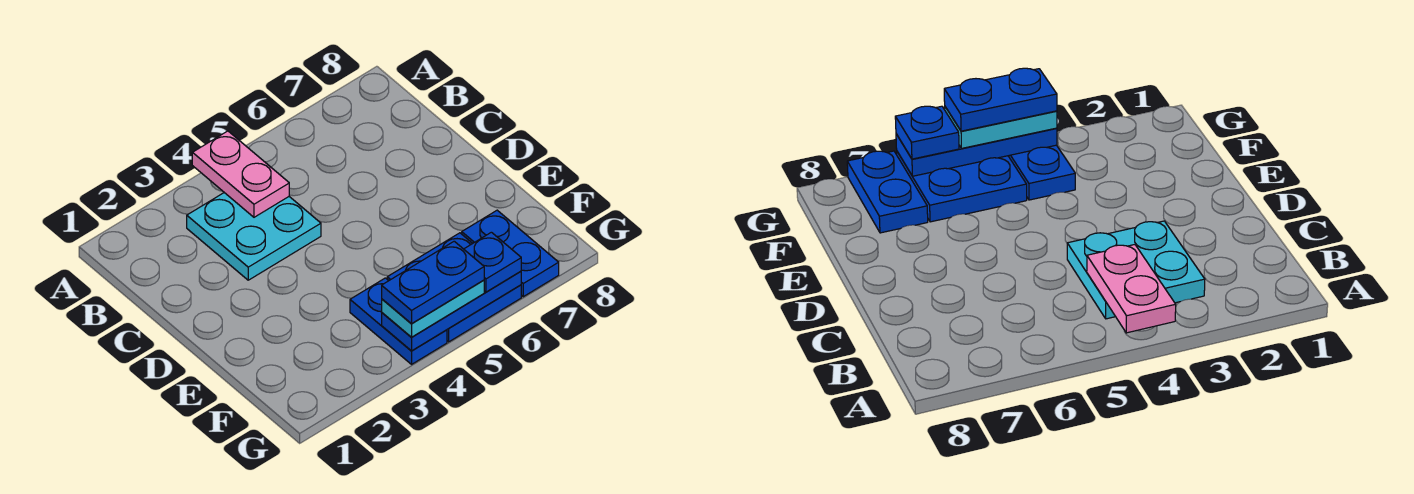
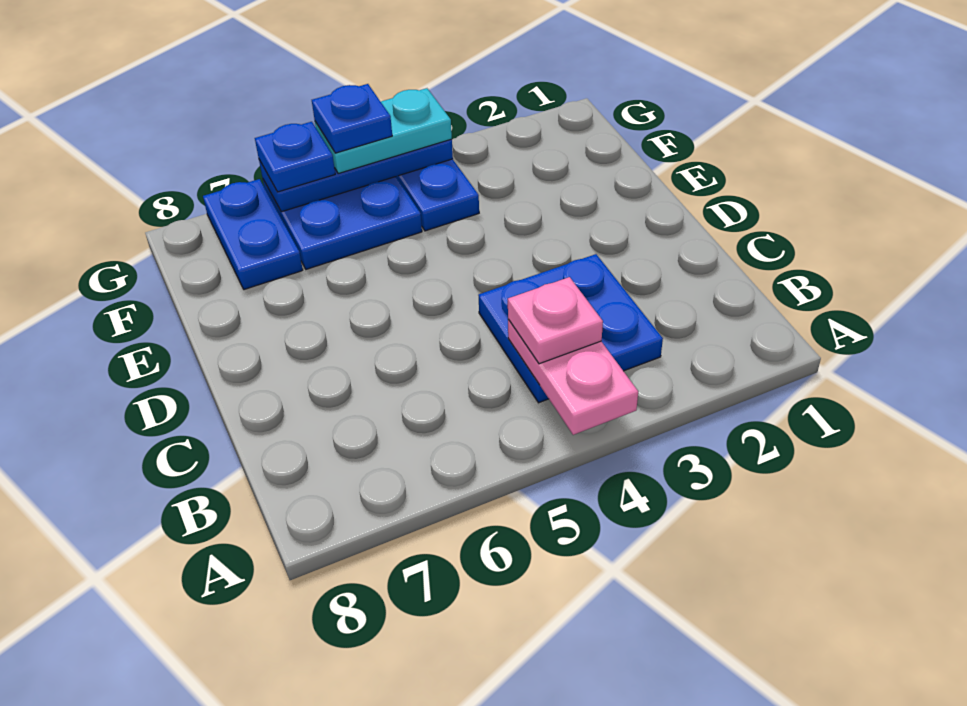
cyan plate B3:C4 level 1 -> blue plate B3:C4 level 1
none -> pink plate B4 level 3
blue plate G4:G5 level 4 -> blue plate G5 level 4

